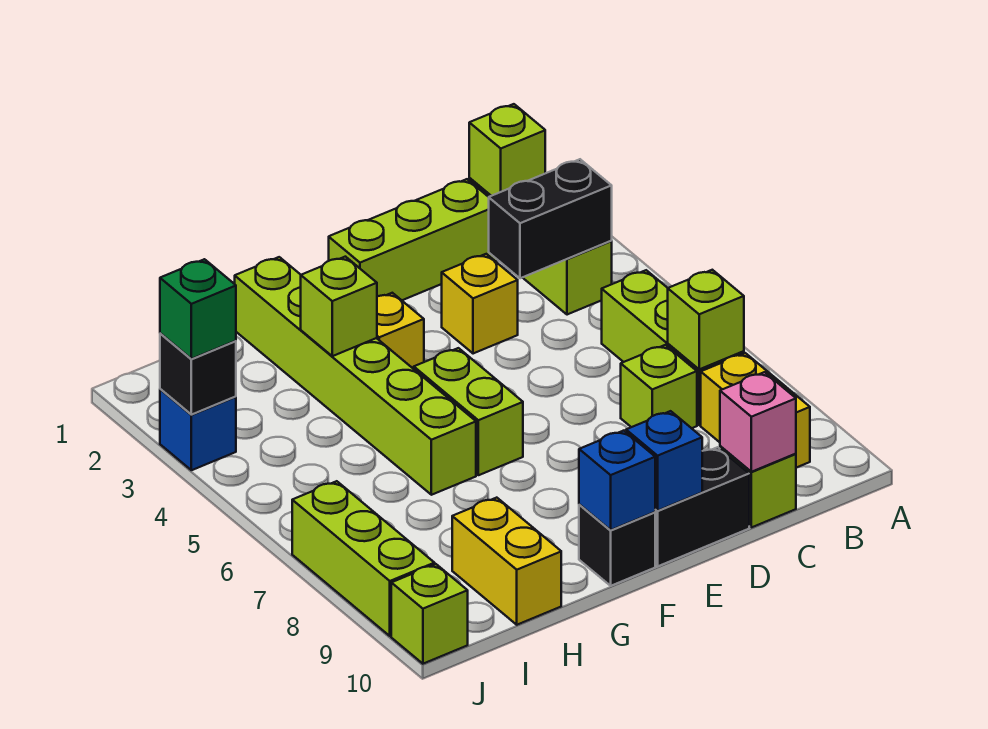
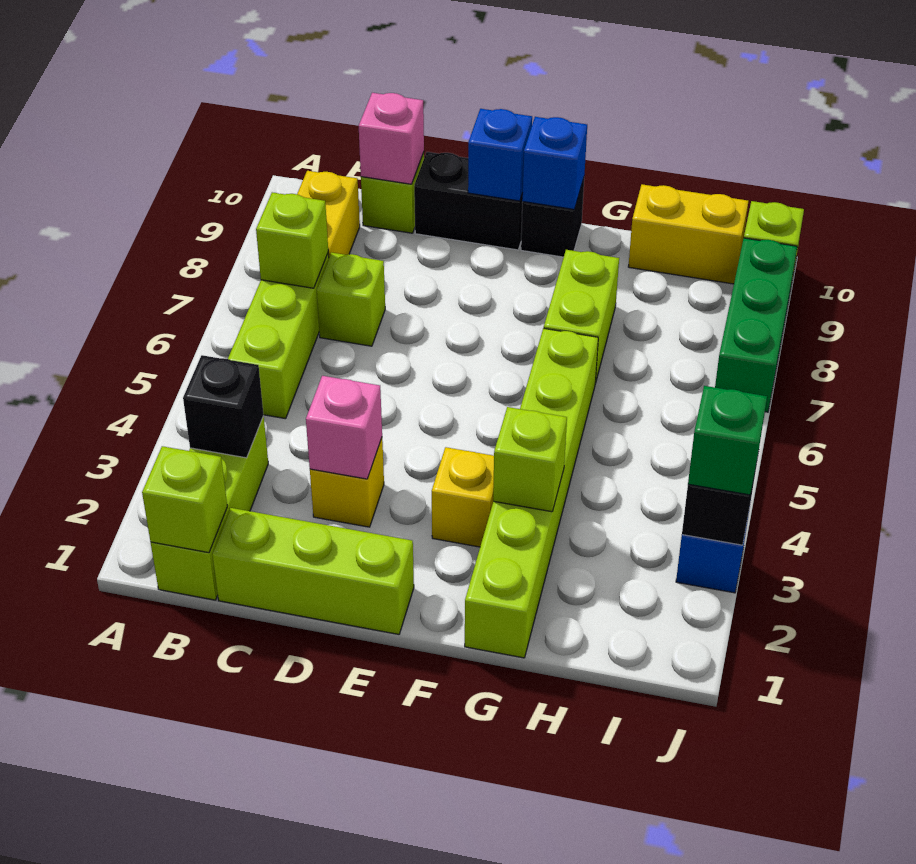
black brick B3:C3 level 2 -> black brick B3 level 2
none -> pink brick D3 level 2
lime brick F5:F6 level 1 -> lime brick G7:G8 level 1
yellow brick H9:H10 level 1 -> yellow brick H10:I10 level 1
lime brick J7:J9 level 1 -> green brick J7:J9 level 1

